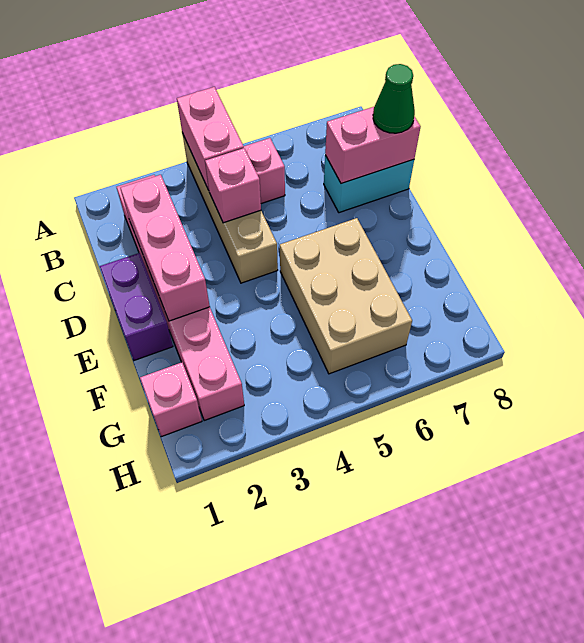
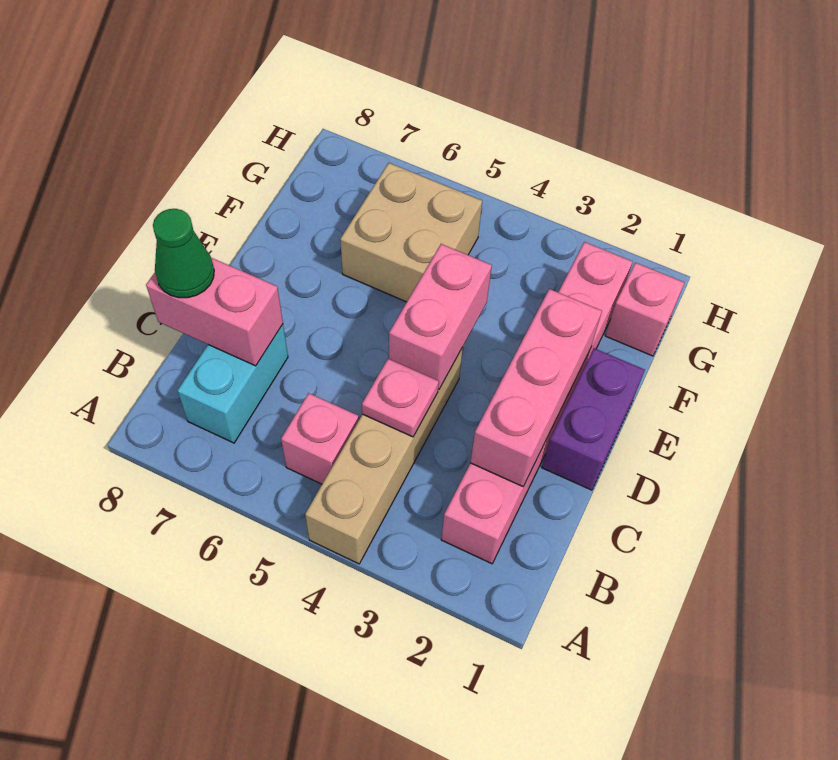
pink brick A4:B4 level 2 -> pink brick D4:E4 level 2
pink brick C4 level 2 -> pink plate C4 level 2
cyan brick C7:C8 level 1 -> cyan brick B7:C7 level 1
tan brick E5:G6 level 1 -> tan brick F5:G6 level 1

